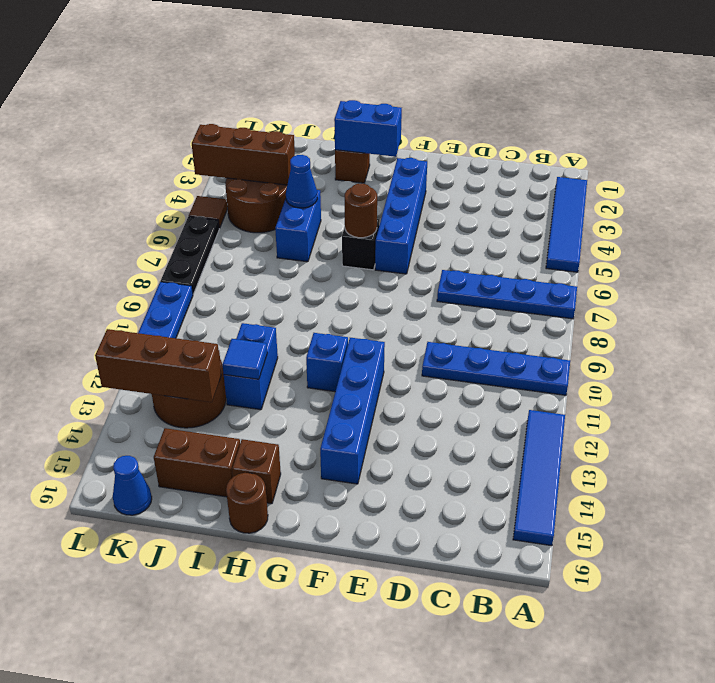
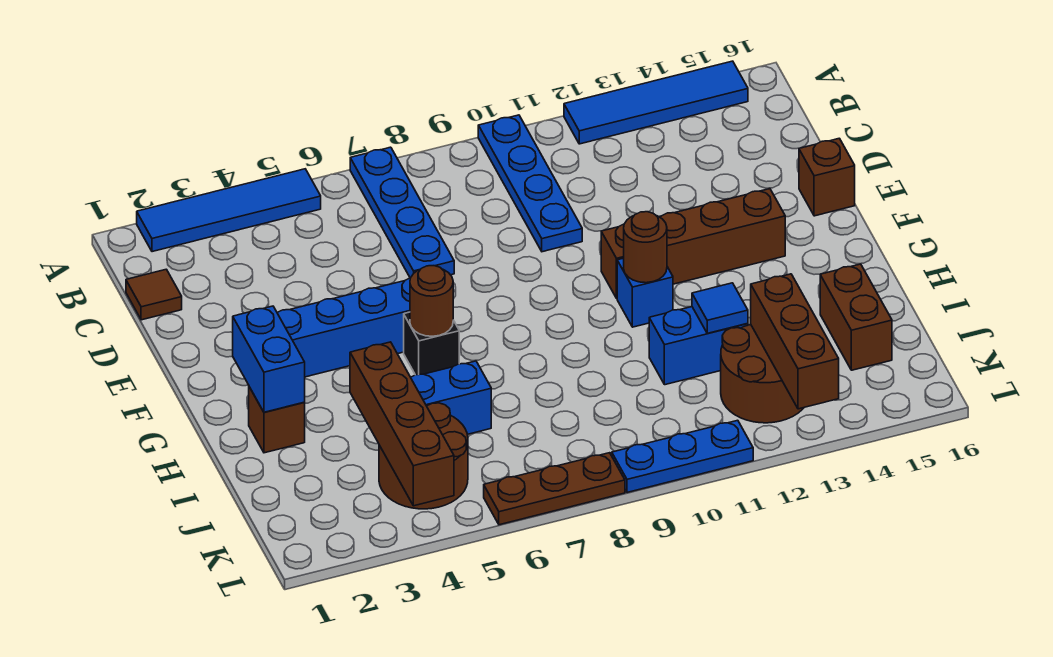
blue brick F11:F14 level 1 -> brown brick F11:F14 level 1
brown brick H15 level 1 -> brown brick E16 level 1
brown round brick H16 level 1 -> brown round brick G11 level 2
blue cone I5 level 2 -> none
brown brick J4:L4 level 2 -> brown brick I4:L4 level 2
blue cone K16 level 1 -> none
brown tile L5 level 1 -> brown tile C1 level 1
black plate L6:L8 level 1 -> brown plate L6:L8 level 1

